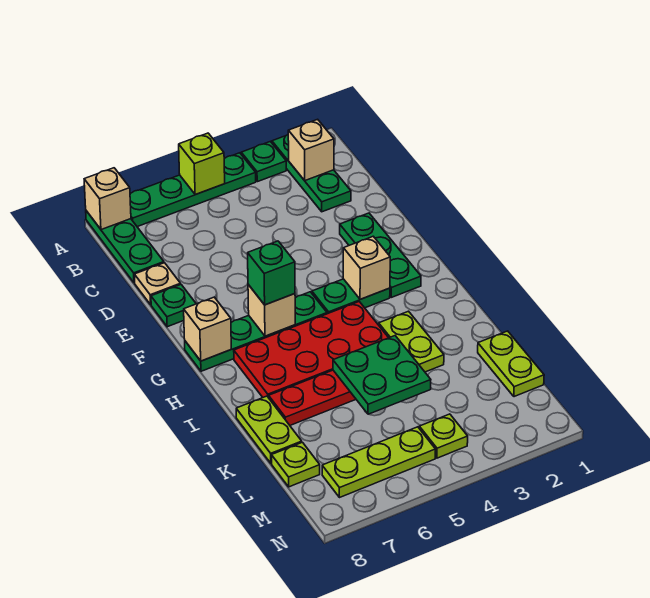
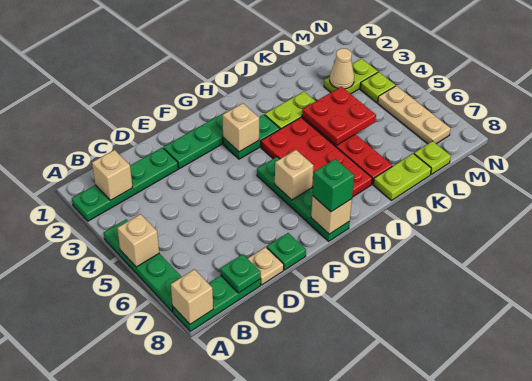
green plate A2:C2 level 1 -> green plate A2:D2 level 1
green plate A3 level 1 -> green plate C8 level 2
lime brick A5 level 2 -> tan brick A5 level 2
green plate G3:G4 level 1 -> green plate G3:H3 level 1
green brick G6 level 3 -> green brick G8 level 3
green plate J4:K5 level 2 -> red plate J4:K5 level 2
lime plate K1:L1 level 1 -> lime plate L3:M3 level 1
none -> tan cone L3 level 2
lime plate M5:M7 level 1 -> tan plate M5:M7 level 1

